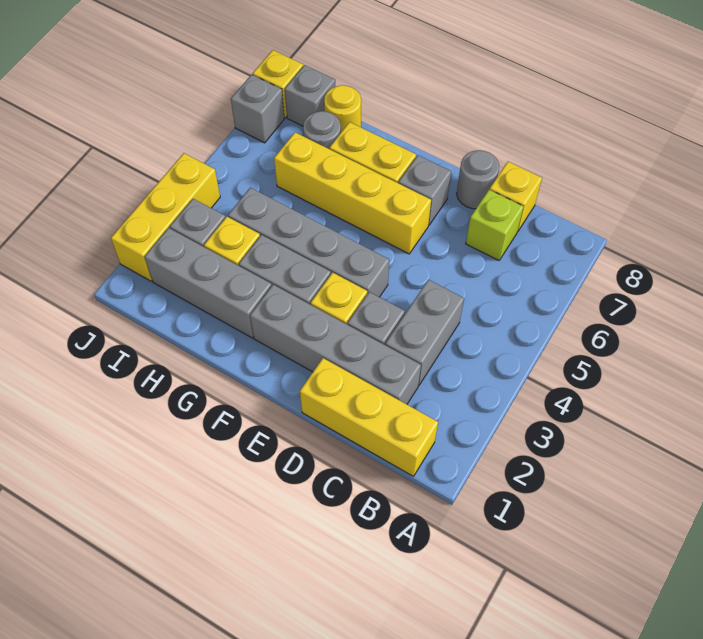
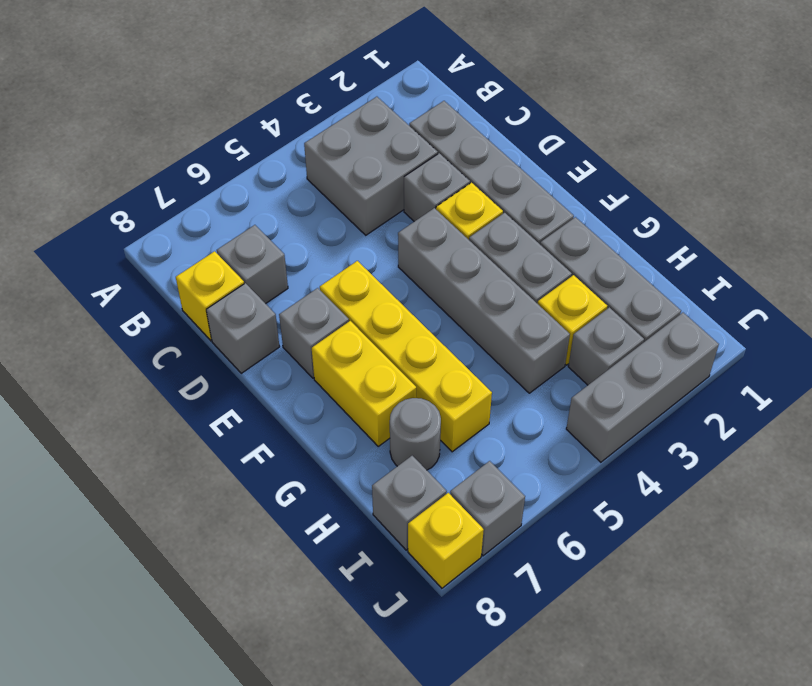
yellow brick B1:D1 level 1 -> none
grey brick C3:C4 level 1 -> grey brick B3:C4 level 1
lime brick C7 level 1 -> grey brick C7 level 1
grey round brick D8 level 1 -> grey brick D8 level 1
yellow round brick H8 level 1 -> none
yellow brick J2:J4 level 1 -> grey brick J2:J4 level 1

